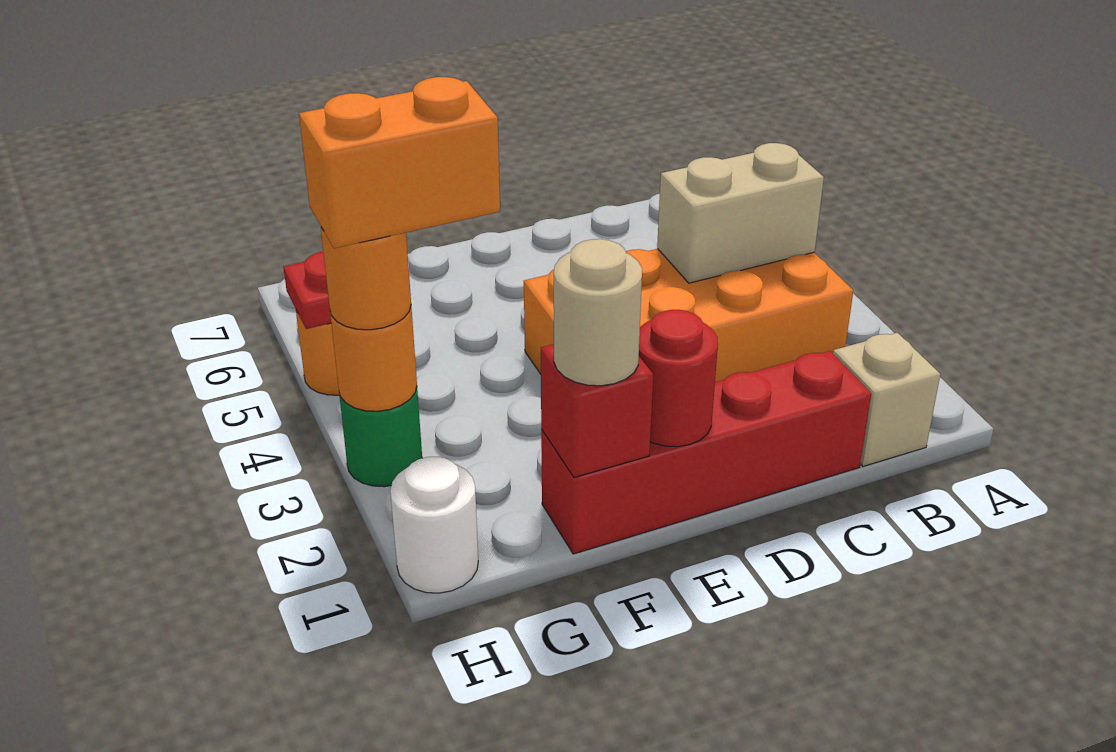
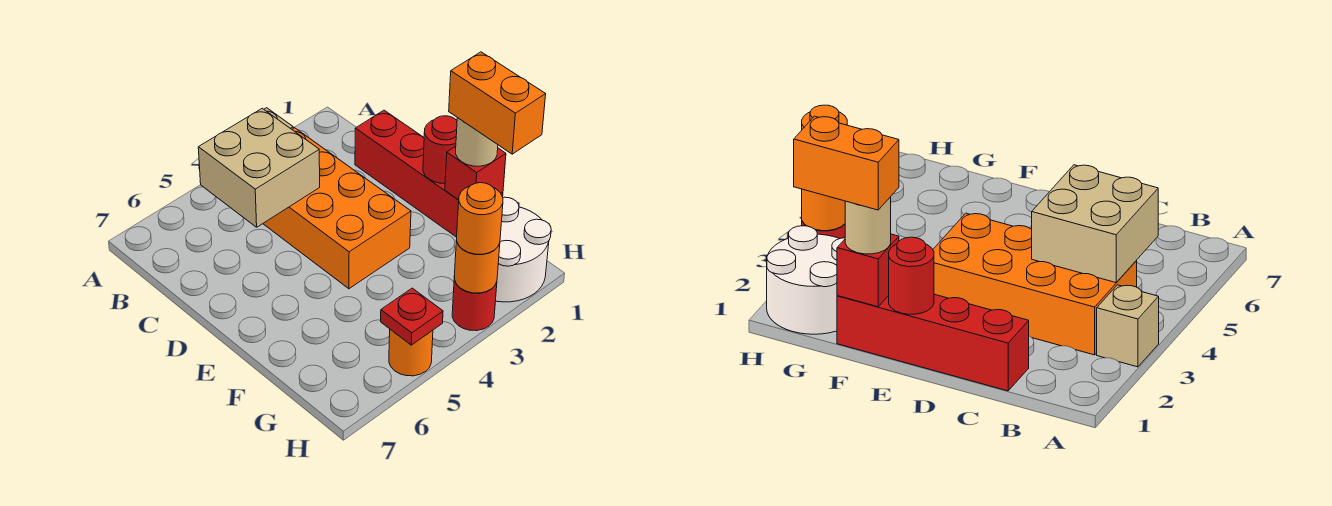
tan brick B1 level 1 -> tan brick A3 level 1
tan brick B4:C4 level 2 -> tan brick B4:C5 level 2
orange brick G3:H3 level 4 -> orange brick F1:G1 level 4
white round brick H1 level 1 -> white round brick G1:H2 level 1
green round brick H3 level 1 -> red round brick H3 level 1

